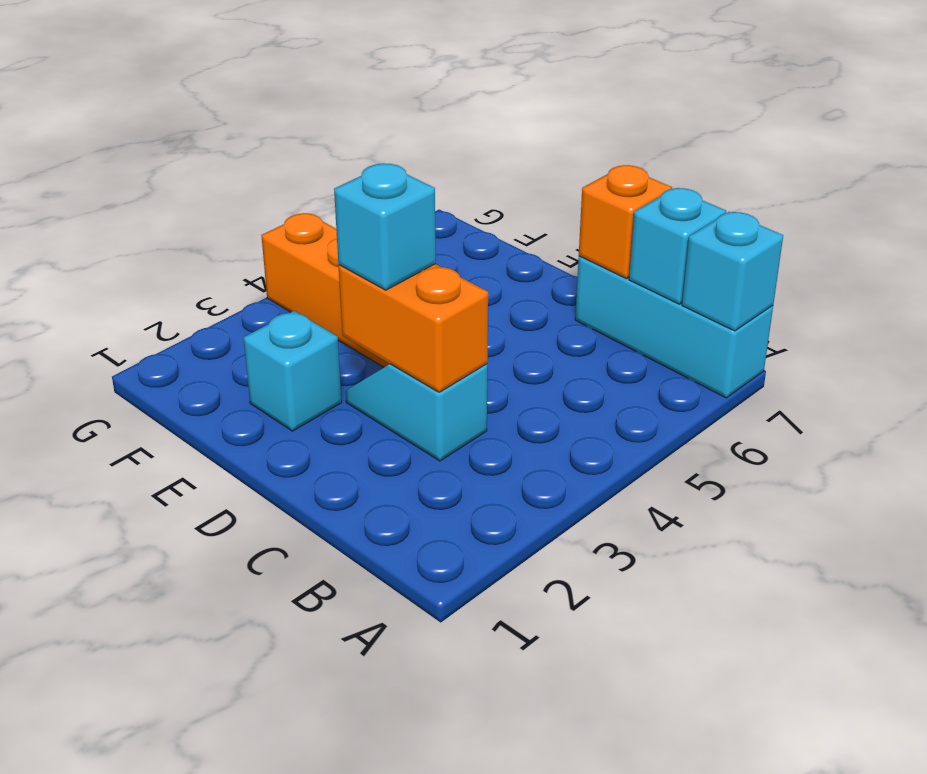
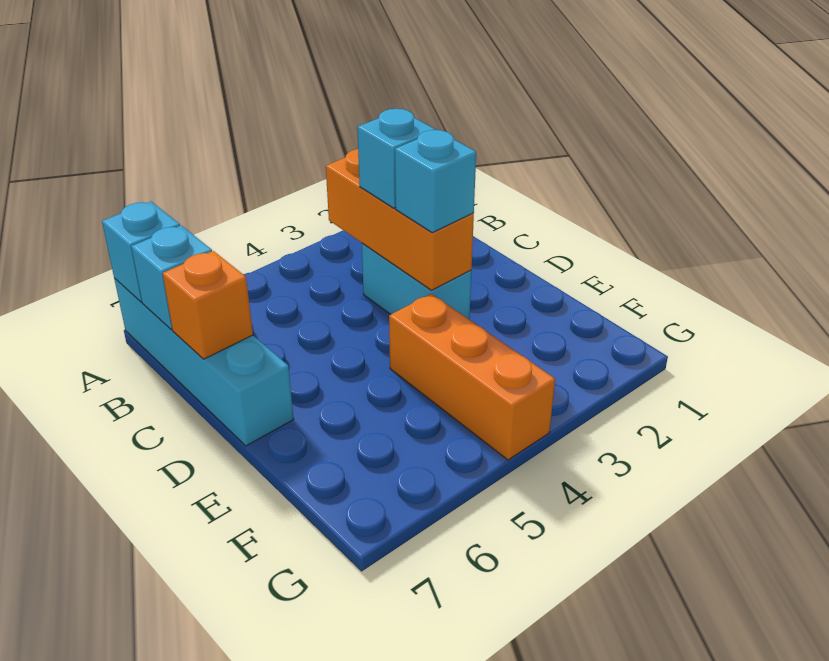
cyan brick A7:C7 level 1 -> cyan brick A7:D7 level 1
cyan slope C3:D3 level 1 top C -> cyan brick C3:D3 level 1
orange brick C3:D3 level 2 -> orange brick B3:D3 level 2
cyan brick E2 level 1 -> cyan brick C3 level 3

